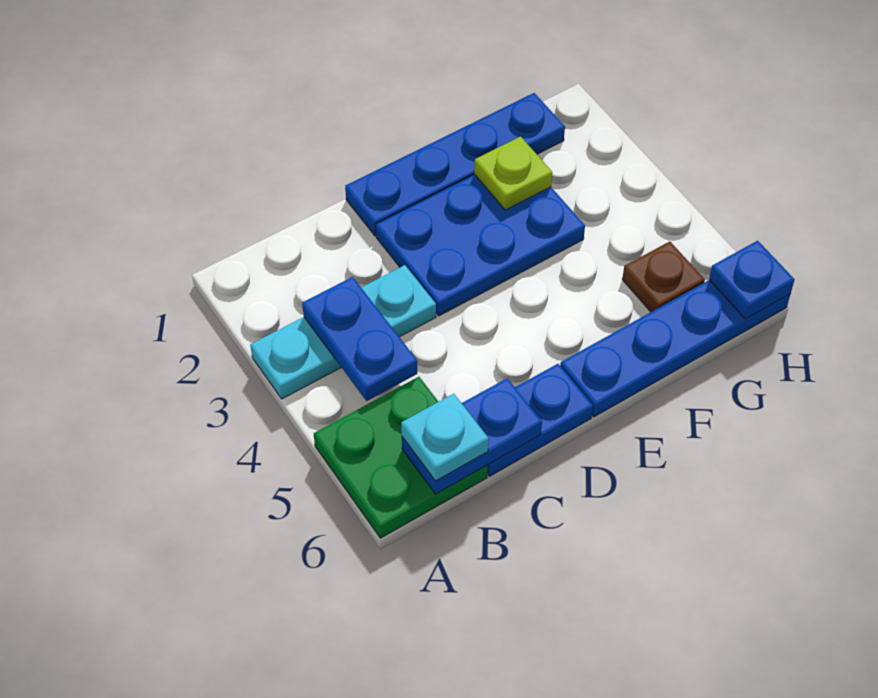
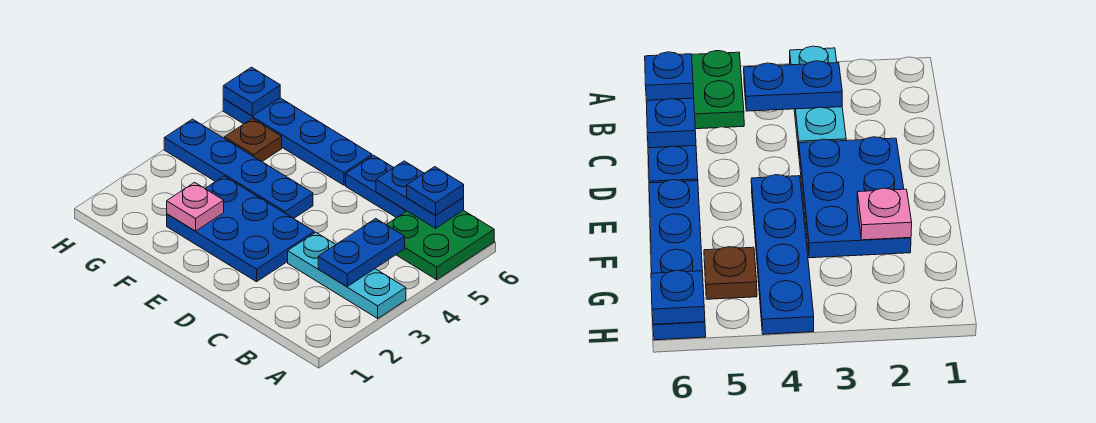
cyan plate B6 level 3 -> blue plate B6 level 3
blue plate D1:G1 level 1 -> blue plate E4:H4 level 1
lime plate F2 level 2 -> pink plate F2 level 2

